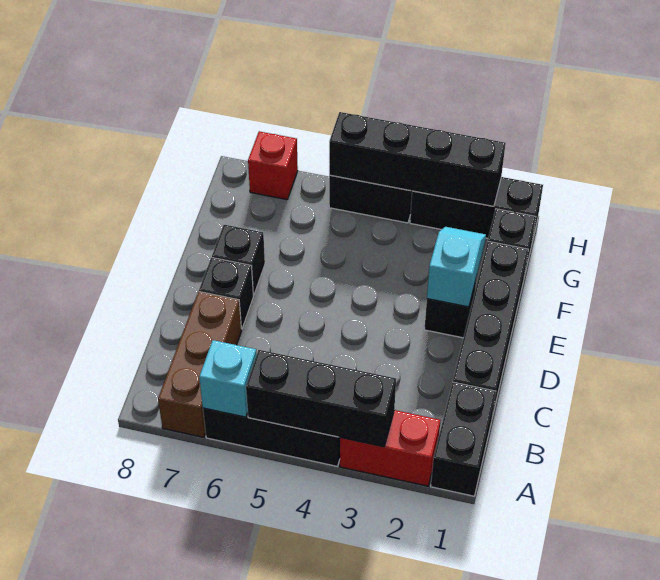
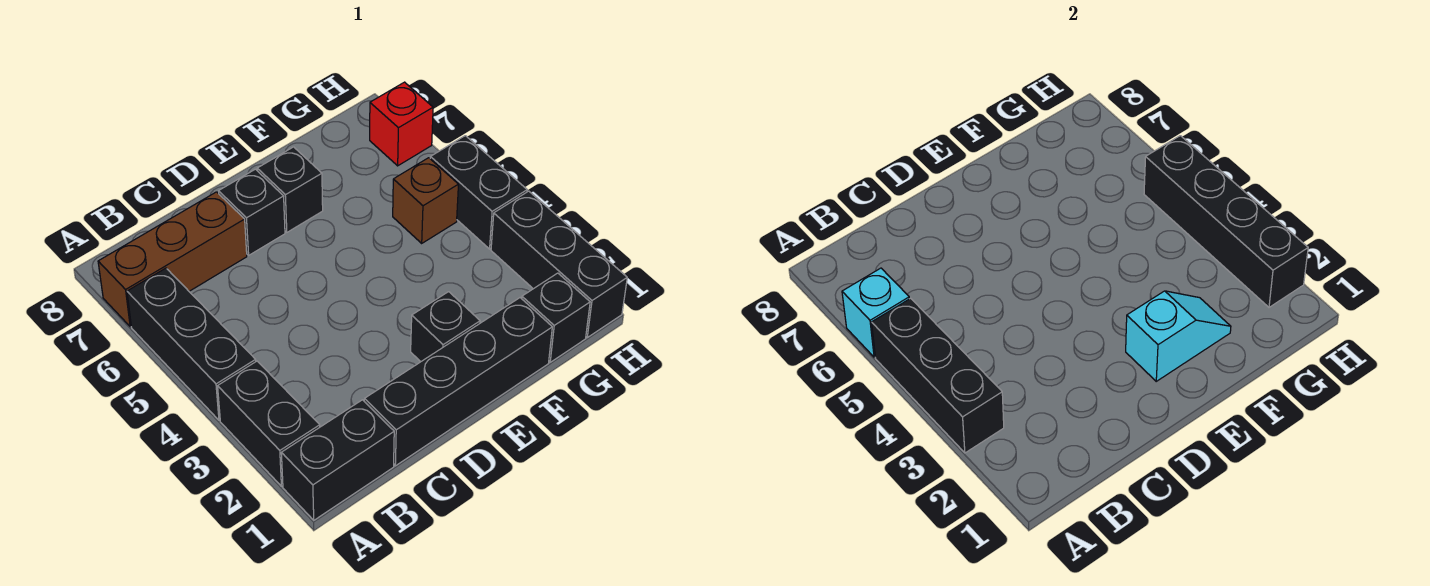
red brick A2:A3 level 1 -> black brick A2:A3 level 1
none -> brown brick G5 level 1

